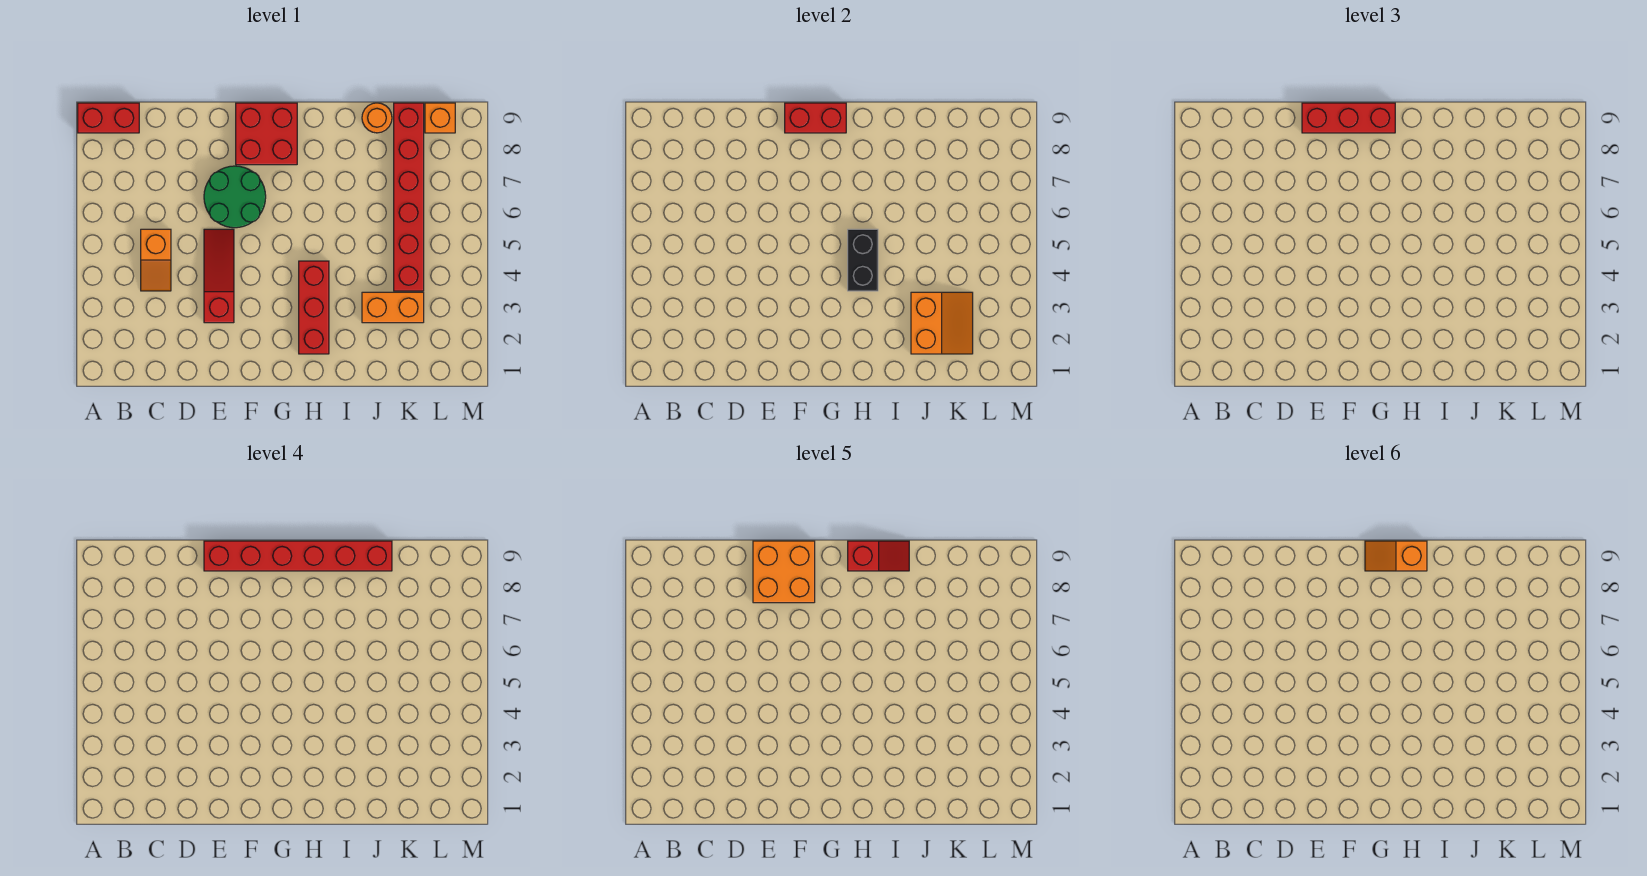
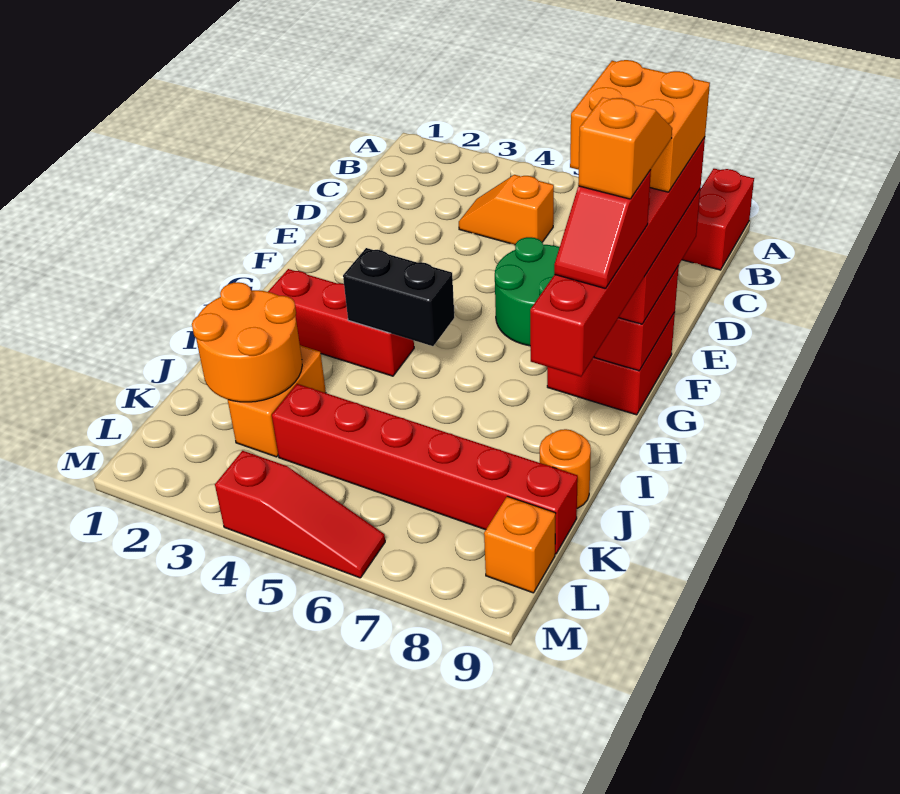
red slope E3:E5 level 1 top 3 -> red slope M4:M6 level 1 top 4
orange slope J2:K3 level 2 top J -> orange round brick J2:K3 level 2

